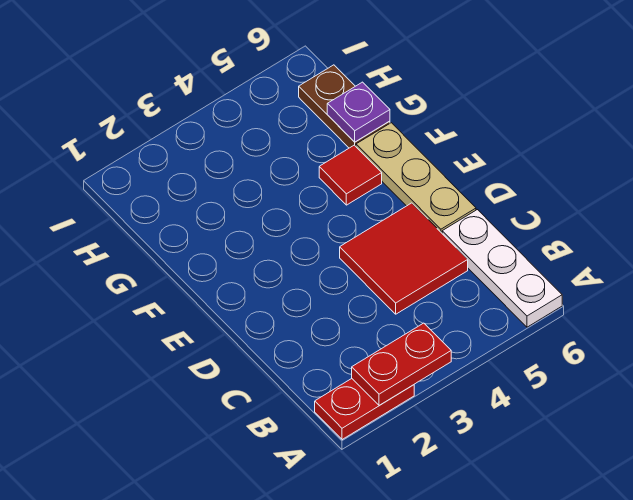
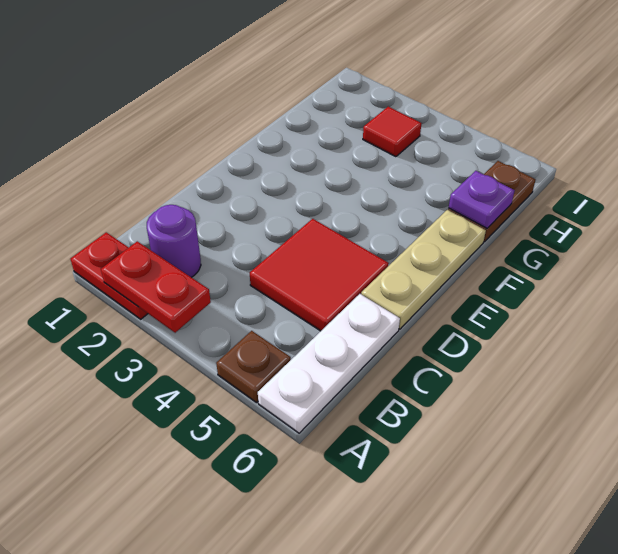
none -> brown plate A5 level 1
none -> purple round brick B2 level 1
red tile F5 level 1 -> red tile H3 level 1

